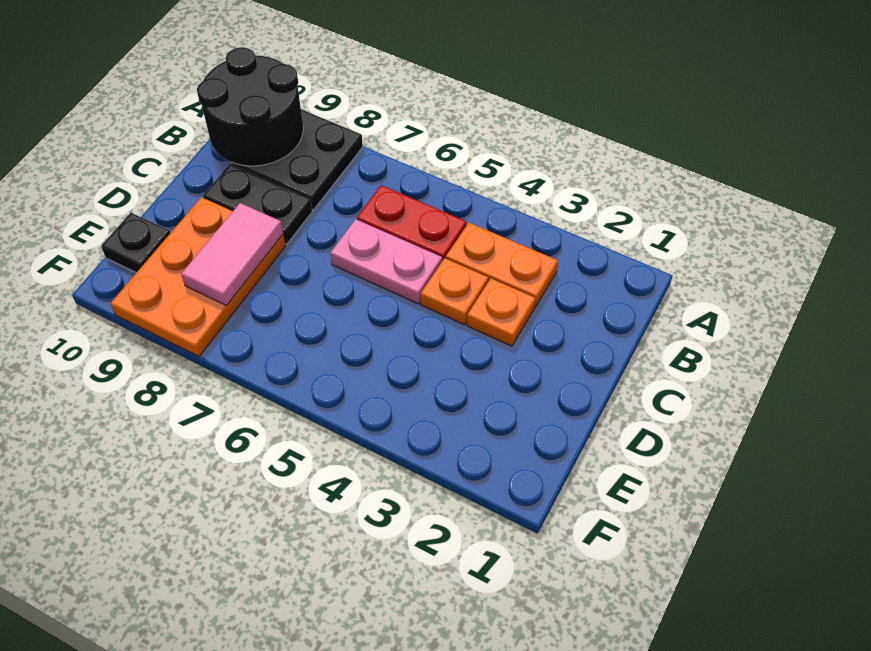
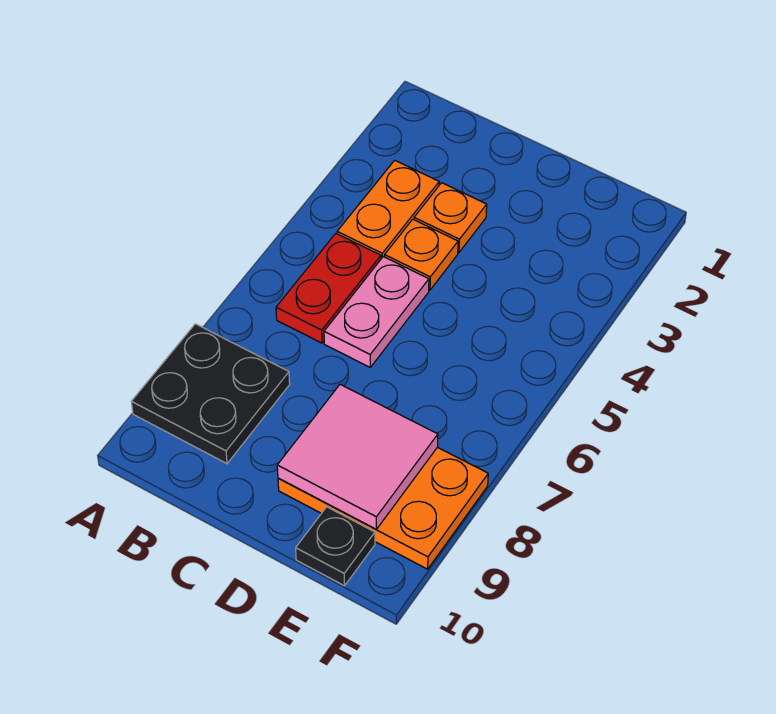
black round brick A9:B10 level 2 -> none
black plate C8:C9 level 1 -> none
pink tile D8:E8 level 2 -> pink tile D8:E9 level 2

